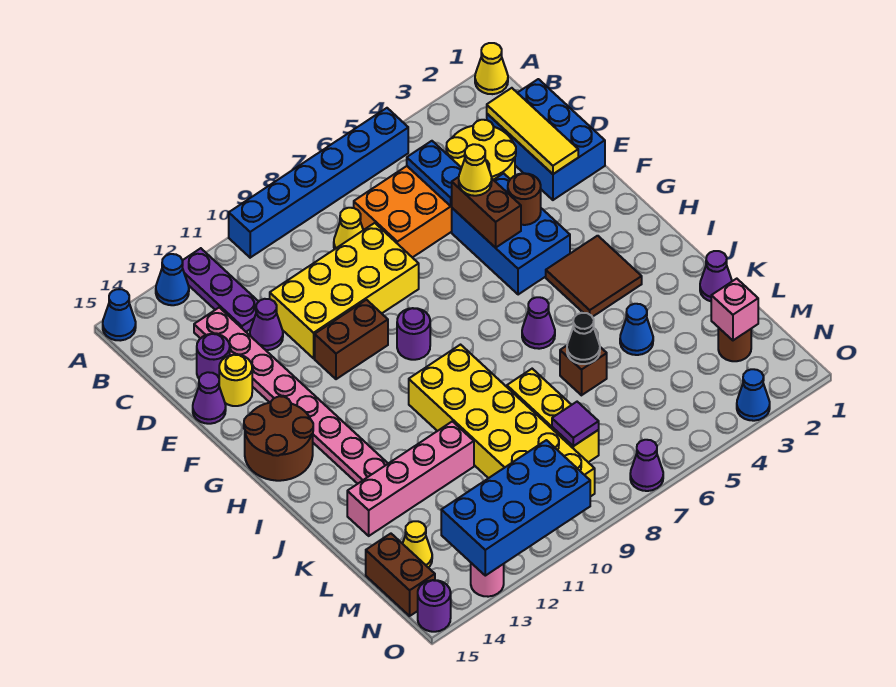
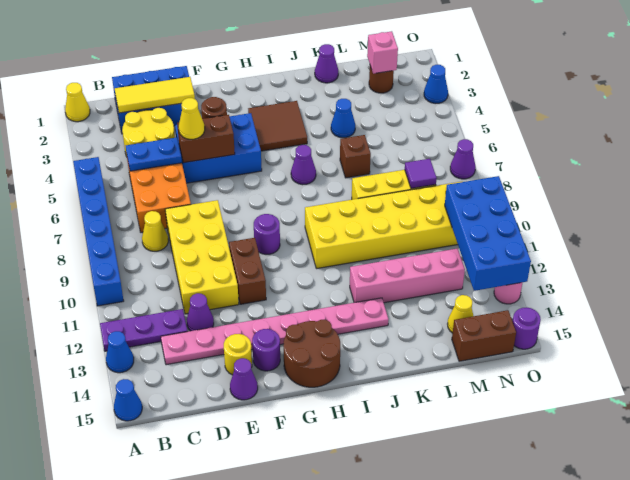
purple round brick D14 level 1 -> purple round brick F14 level 1
black cone K6 level 2 -> none
pink brick K11:K14 level 1 -> pink brick J12:M12 level 1

